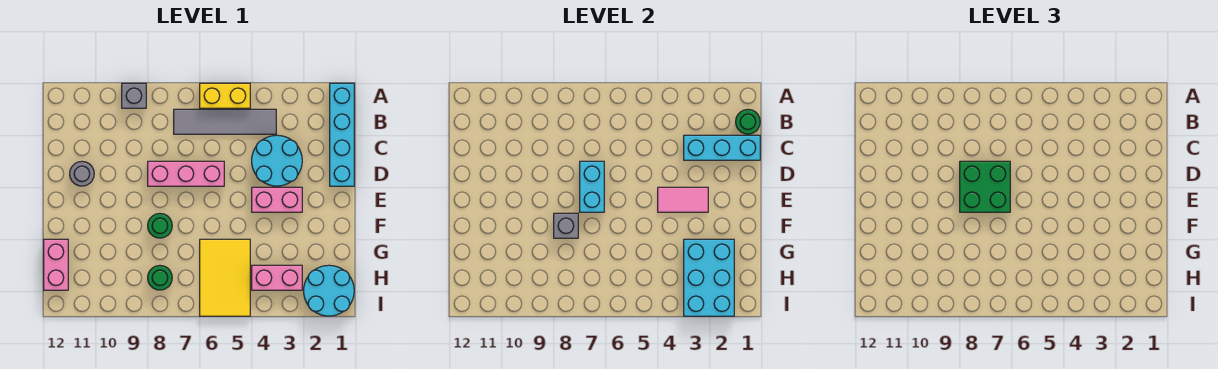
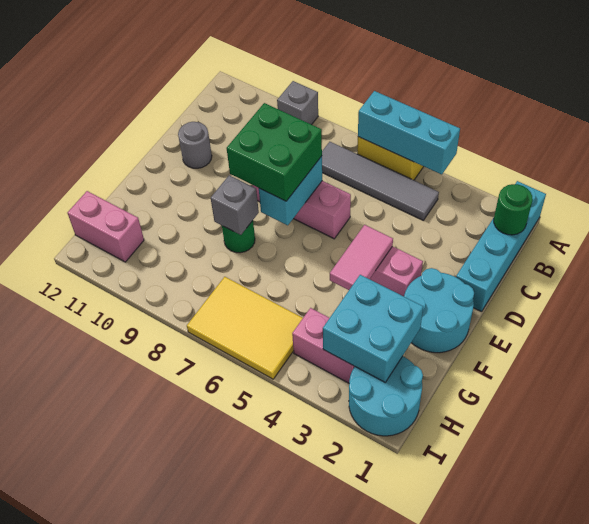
cyan brick C1:C3 level 2 -> cyan brick A4:A6 level 2
cyan round brick C3:D4 level 1 -> cyan round brick E1:F2 level 1
pink tile E3:E4 level 2 -> pink tile E4:F4 level 2
cyan brick G2:I3 level 2 -> cyan brick G2:H3 level 2
yellow tile G5:I6 level 1 -> yellow tile H5:I7 level 1
pink brick G12:H12 level 1 -> pink brick H11:H12 level 1
green round brick H8 level 1 -> none

